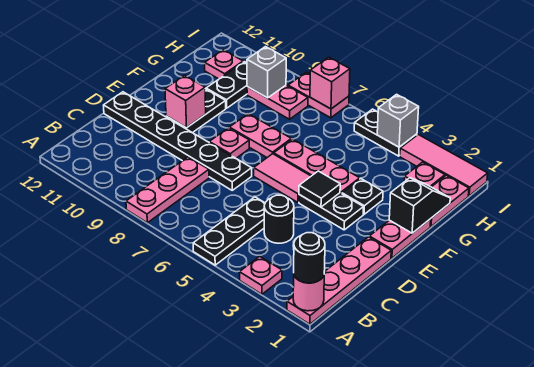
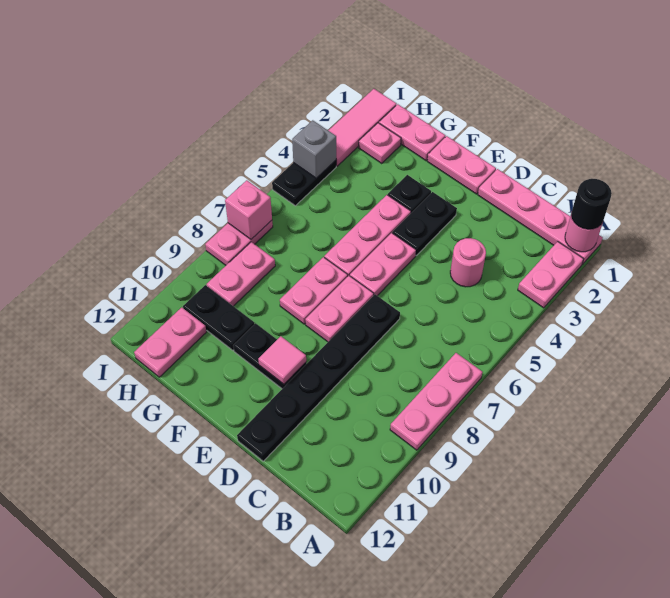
pink plate A3 level 1 -> pink plate A2:A3 level 1
black plate A5:C5 level 1 -> none
pink plate A8:C8 level 1 -> pink plate A7:A9 level 1
black round brick C4 level 1 -> pink round brick C4 level 1
black tile E4 level 2 -> none
pink tile E5:E6 level 1 -> pink plate E5:E6 level 1
pink plate E8 level 1 -> pink plate E7:E8 level 1
pink brick E10 level 2 -> pink tile E10 level 2
black slope F1:G1 level 2 top F -> none
grey brick H9 level 2 -> none
pink plate H11 level 1 -> pink plate H11:H12 level 1

